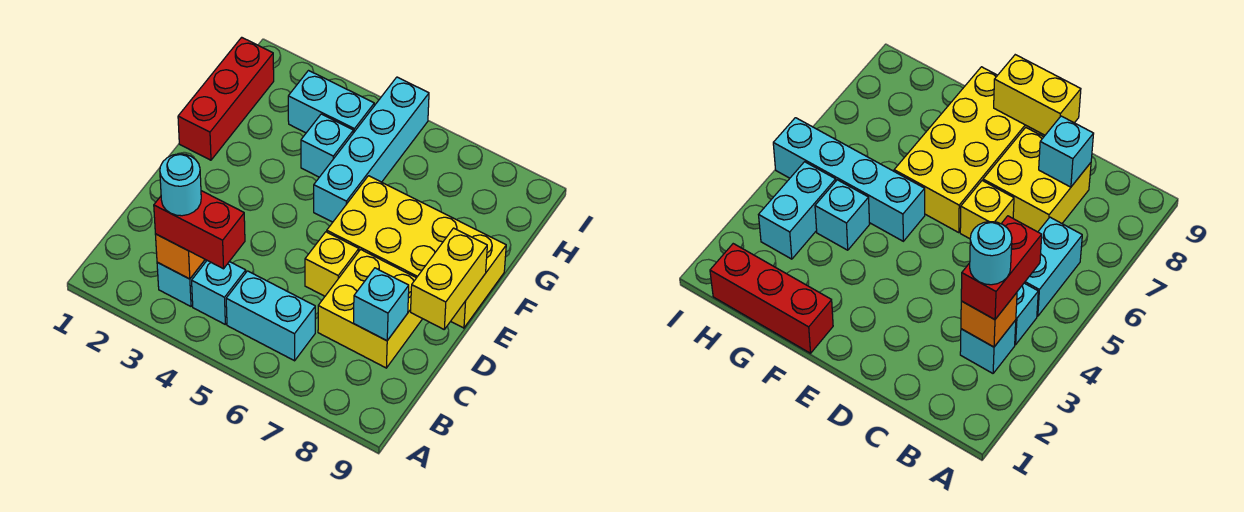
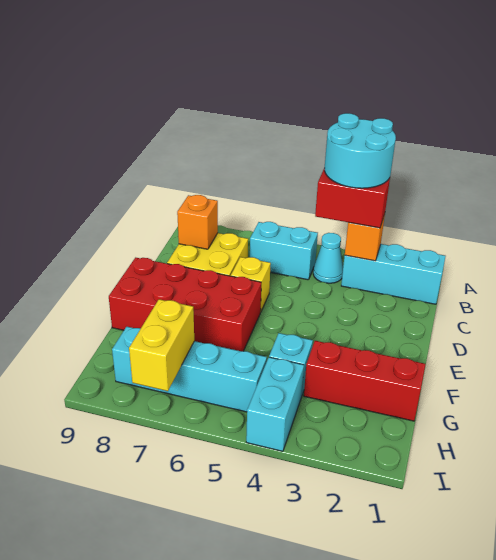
cyan brick B3 level 1 -> cyan brick B1:B3 level 1
cyan round brick B3 level 4 -> cyan round brick A3:B4 level 4
cyan brick B4 level 1 -> cyan cone B4 level 1
cyan brick C8 level 2 -> orange brick C8 level 2
yellow brick D9:E9 level 2 -> yellow brick H7:I7 level 2
yellow brick E6:F9 level 1 -> red brick E6:F9 level 1
red brick F1:H1 level 1 -> red brick G1:G3 level 1
cyan brick F5:I5 level 1 -> cyan brick H5:H8 level 1
cyan brick H3:H4 level 1 -> cyan brick H4:I4 level 1

